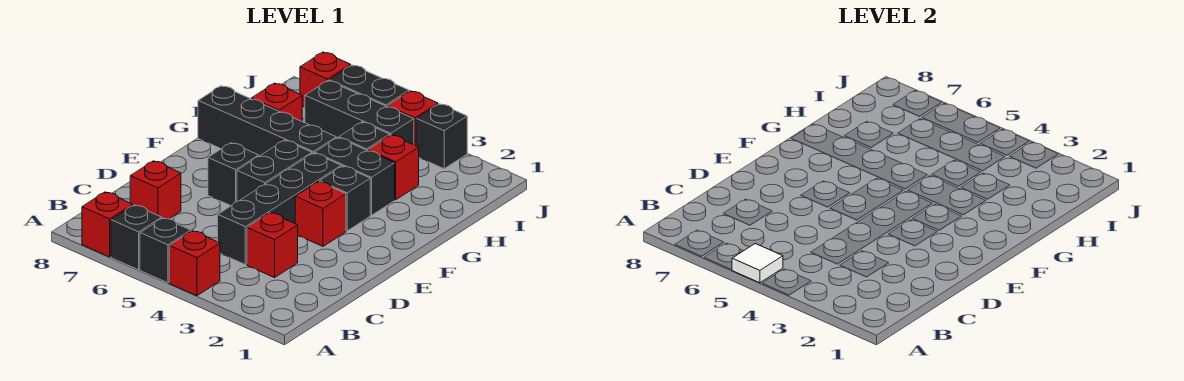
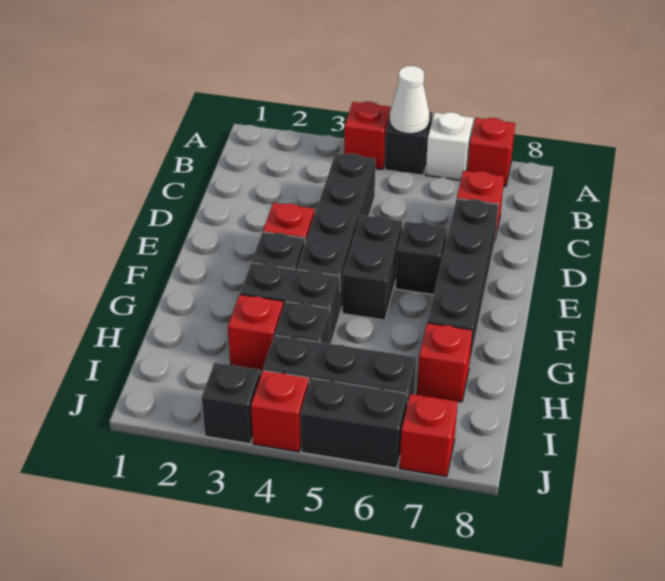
white tile A5 level 2 -> white cone A5 level 2
black brick A6 level 1 -> white brick A6 level 1
red brick C3 level 1 -> none
black brick G5:G8 level 1 -> black brick D7:G7 level 1

